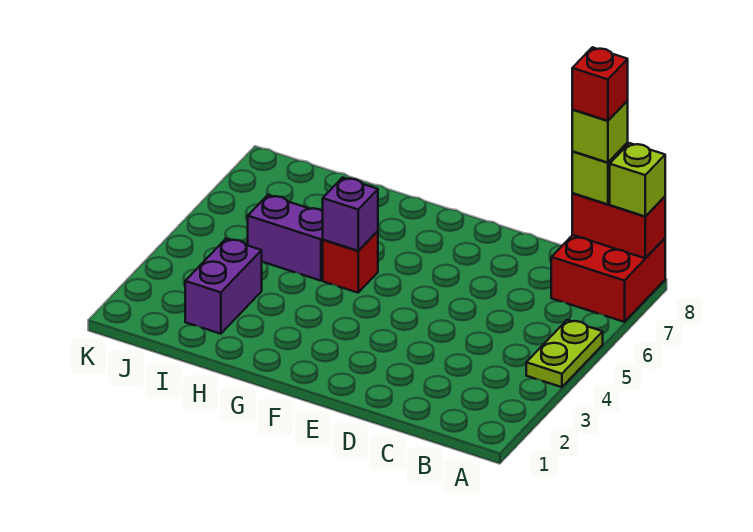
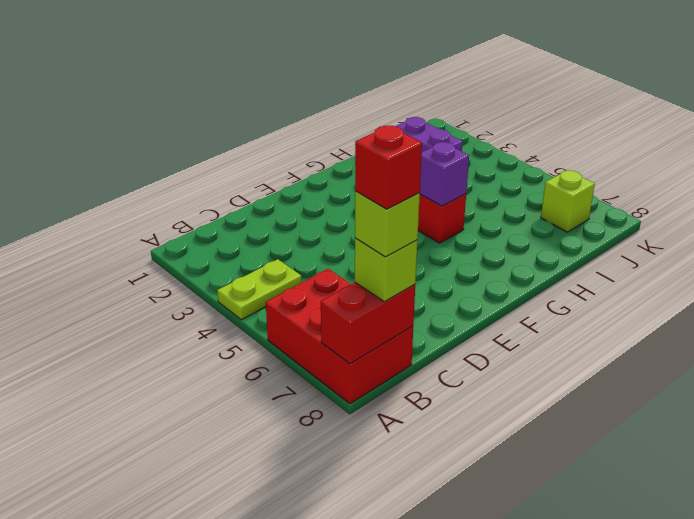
lime plate A4:A5 level 1 -> lime plate A4:B4 level 1
red brick A7:B8 level 1 -> red brick A6:B8 level 1
lime brick A8 level 3 -> lime brick J7 level 1
purple brick H5:I5 level 1 -> none

